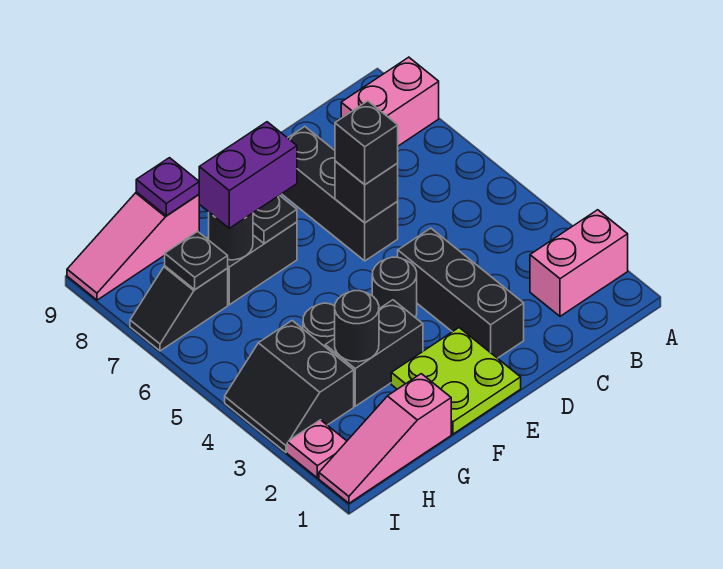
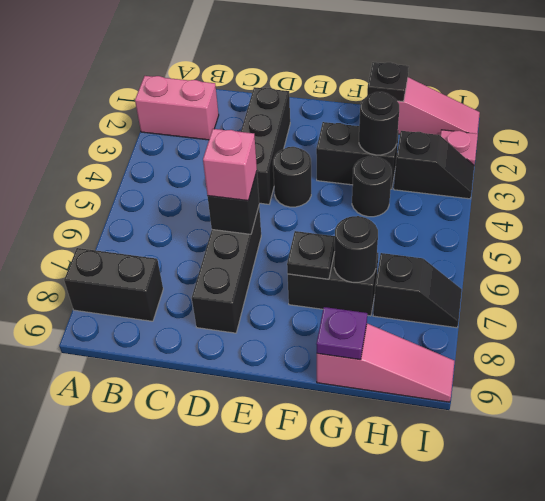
pink brick A8:B8 level 1 -> black brick A8:B8 level 1
black brick D6 level 3 -> pink brick D6 level 3
lime plate E1:F2 level 1 -> none
purple brick F7:G7 level 3 -> none
black slope H3:I4 level 1 top H -> black slope H3:I3 level 1 top H
black plate H7 level 2 -> black plate G1 level 2

